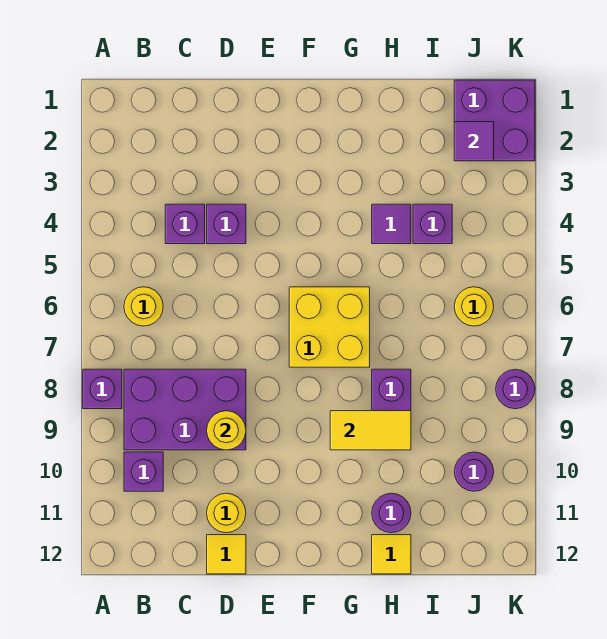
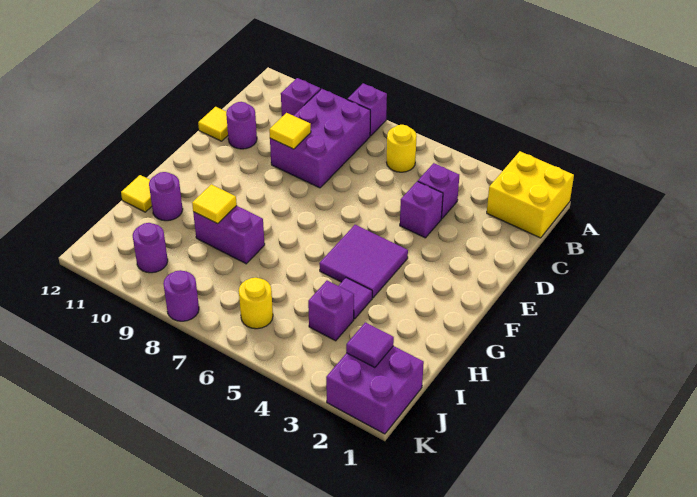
yellow round brick D9 level 2 -> yellow tile D9 level 2
yellow round brick D11 level 1 -> purple round brick D11 level 1
none -> purple tile F4:G5 level 1
yellow brick F6:G7 level 1 -> yellow brick A1:B2 level 1
yellow tile G9:H9 level 2 -> yellow tile H9 level 2

